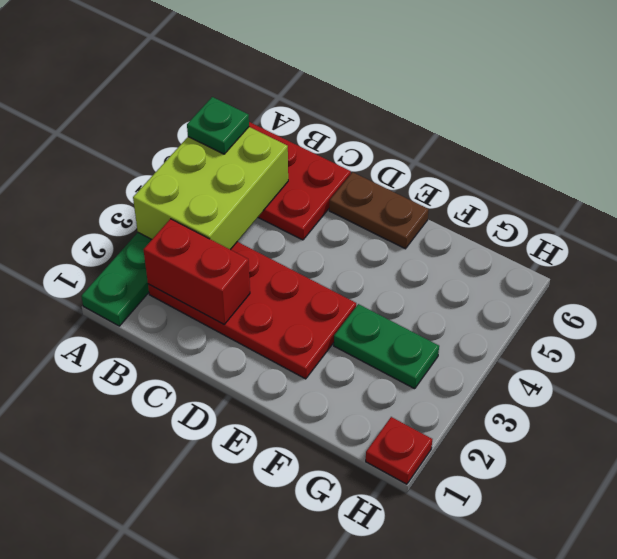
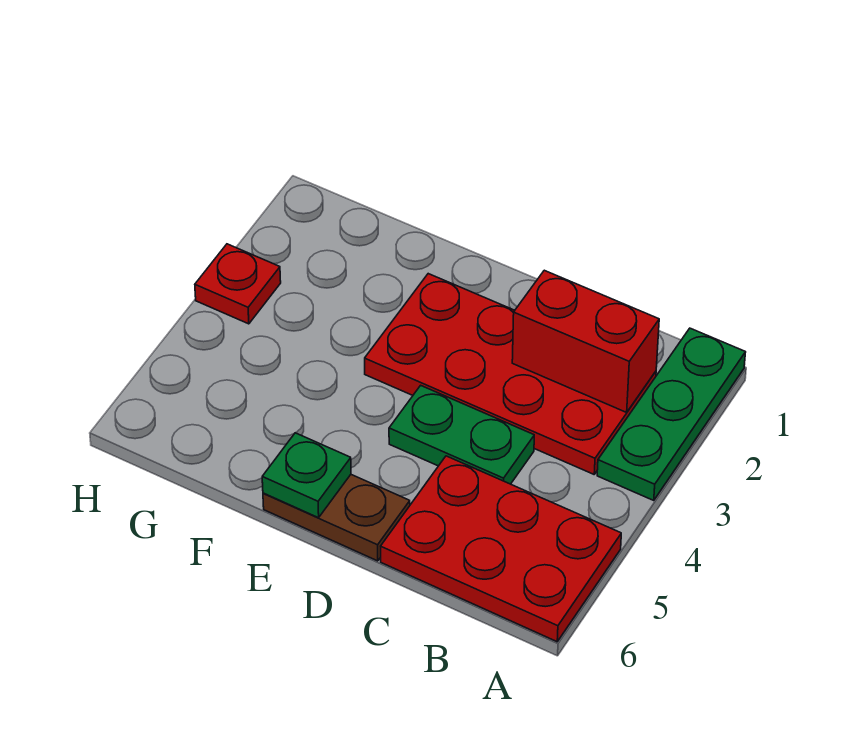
lime brick A3:B5 level 2 -> none
green plate A5 level 3 -> green plate E6 level 2
green plate F3:G3 level 1 -> green plate C4:D4 level 1
red plate H1 level 1 -> red plate H3 level 1

